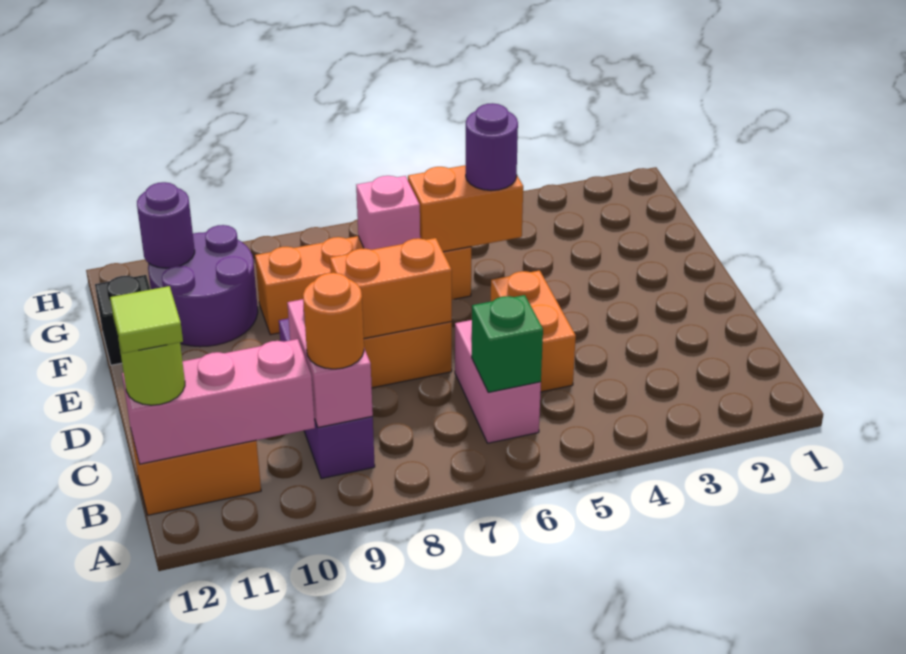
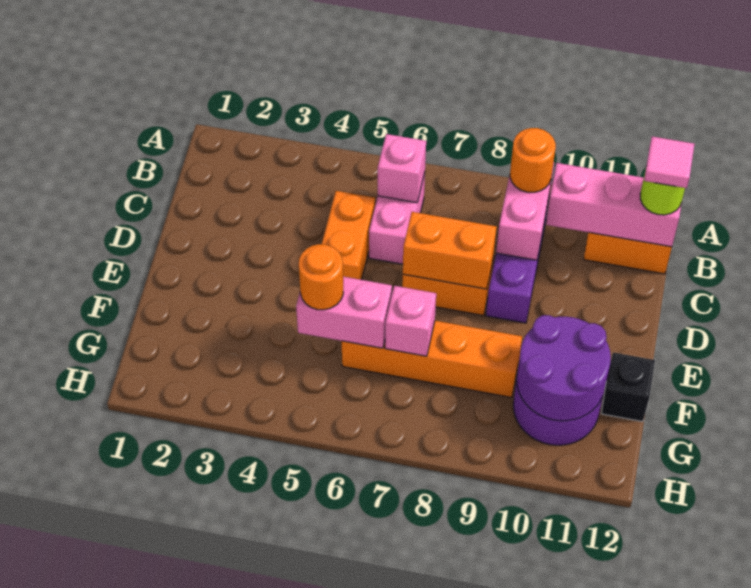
green brick B6 level 2 -> pink brick B6 level 2
lime tile B12 level 4 -> pink tile B12 level 4
orange brick F5:F6 level 2 -> pink brick F5:F6 level 2
purple round brick F5 level 3 -> orange round brick F5 level 3
purple round brick G11 level 2 -> purple round brick F10:G11 level 2

